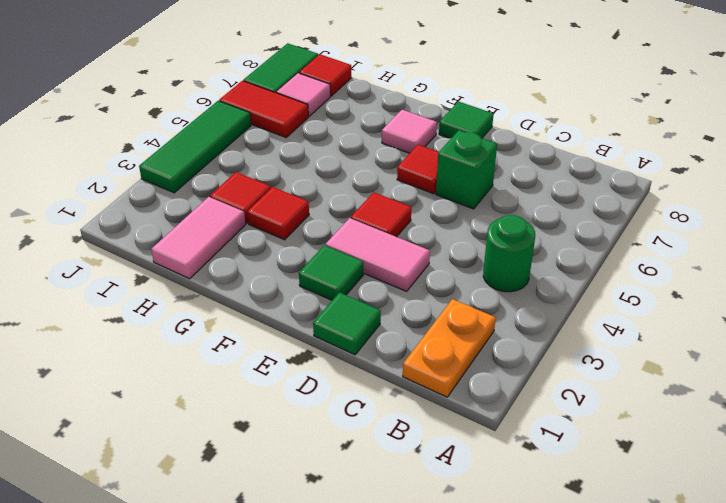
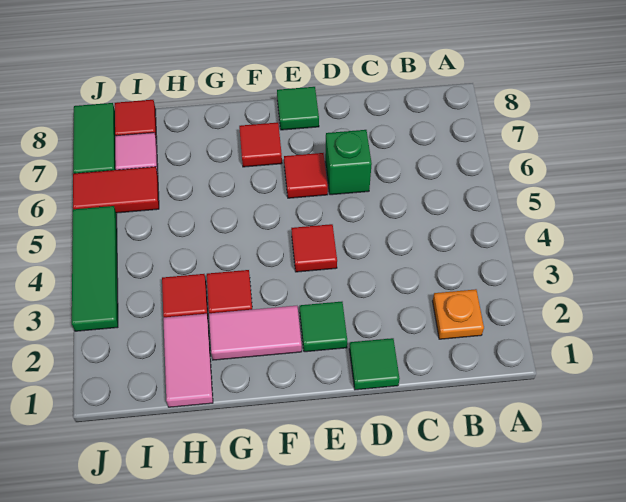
orange plate B1:B2 level 1 -> orange plate B2 level 1
green round brick B4 level 1 -> none
pink tile D3:E3 level 1 -> pink tile F2:G2 level 1
pink tile F7 level 1 -> red tile F7 level 1

